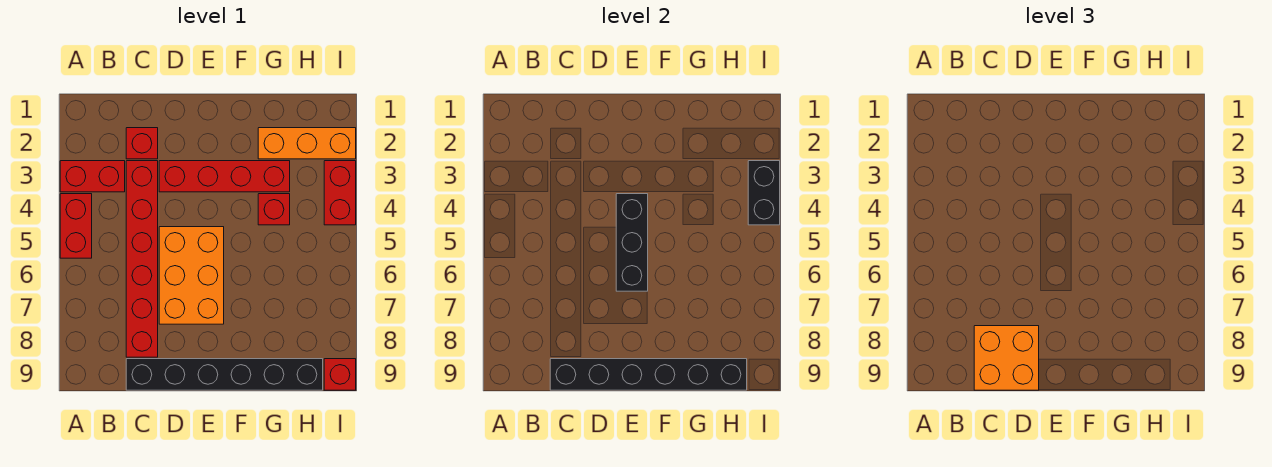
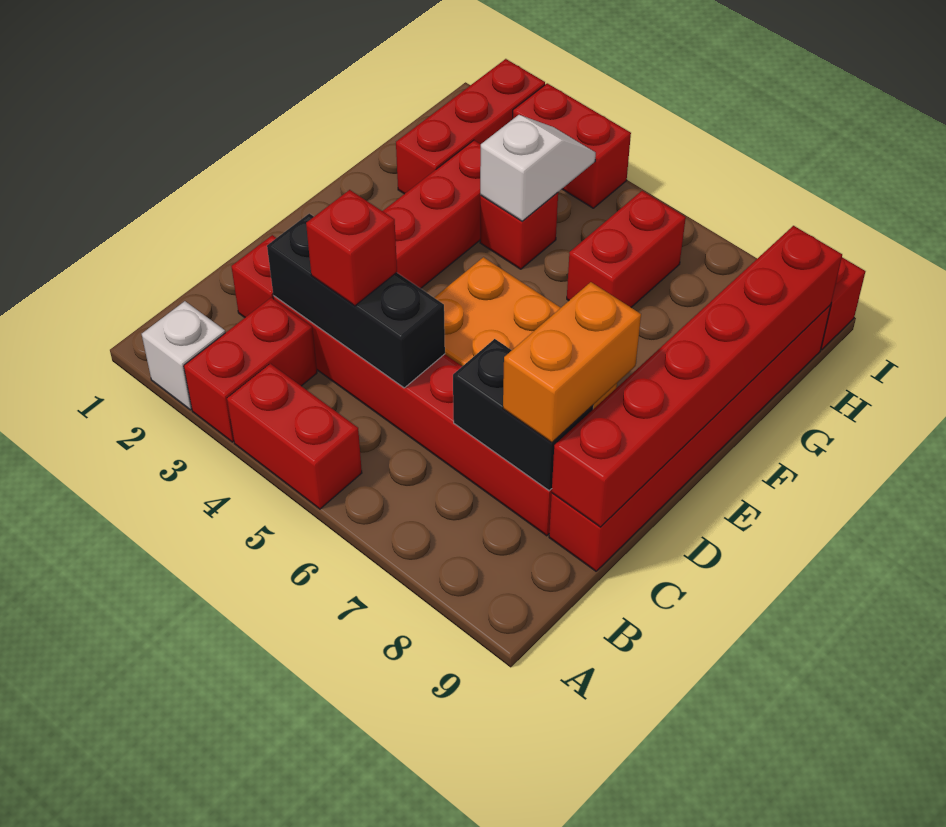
none -> white brick A2 level 1
none -> red brick C4 level 3
orange brick C8:D9 level 3 -> orange brick C8:D8 level 3
black brick C9:H9 level 1 -> red brick C9:H9 level 1
black brick C9:H9 level 2 -> red brick C9:H9 level 2
black brick E4:E6 level 2 -> black brick C3:C5 level 2
orange brick G2:I2 level 1 -> red brick G2:I2 level 1
none -> white slope G4:H4 level 2 top G
none -> red brick G6:H6 level 1
black brick I3:I4 level 2 -> black brick C7:C8 level 2

